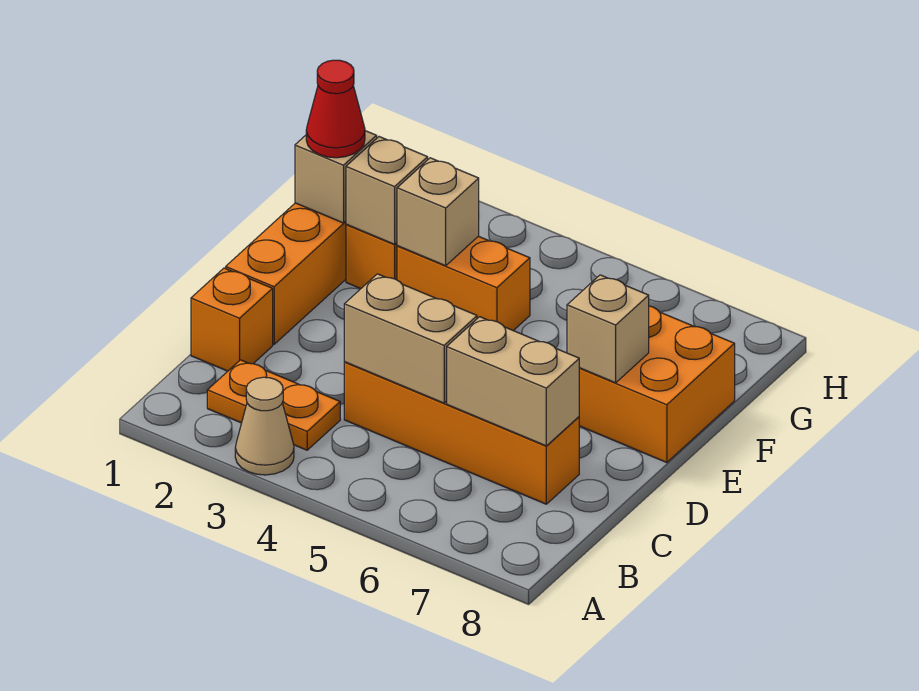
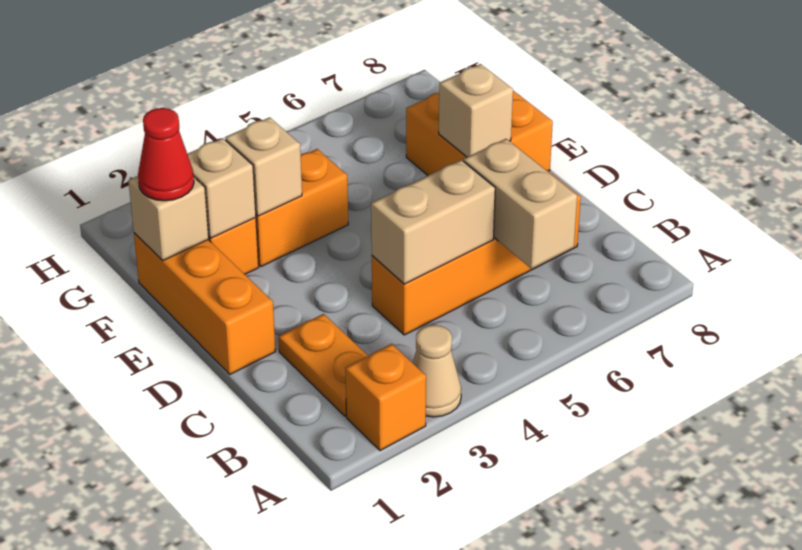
orange plate B2:B3 level 1 -> orange plate B2:C2 level 1
orange brick C1 level 1 -> orange brick A2 level 1
tan brick C6:C7 level 2 -> tan brick B6:C6 level 2

